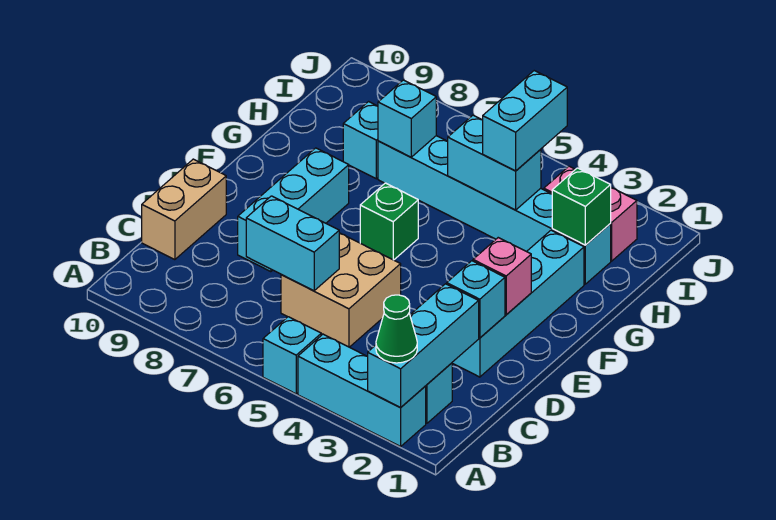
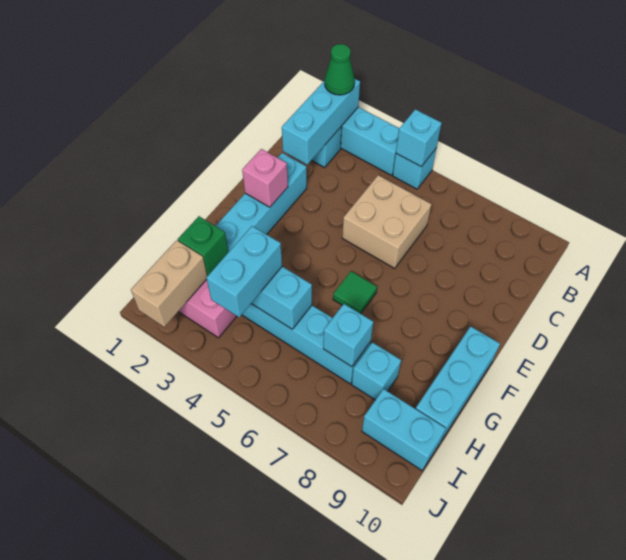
cyan brick C6:C7 level 2 -> cyan brick I9:I10 level 1
tan brick C10:D10 level 1 -> tan brick I2:J2 level 2
cyan brick D2 level 2 -> cyan brick A5 level 2
cyan brick D8:F8 level 1 -> cyan brick F10:H10 level 1
green brick F6 level 1 -> green tile F6 level 1

